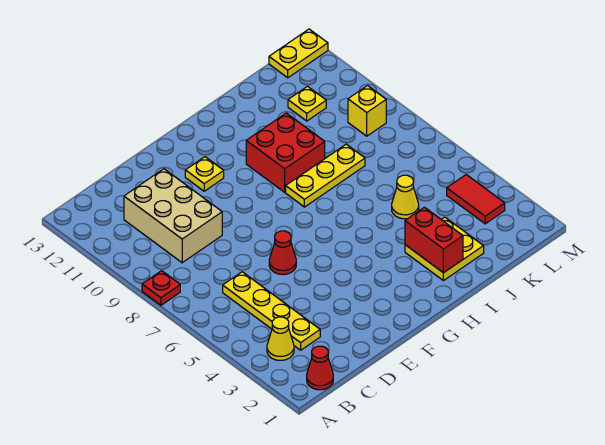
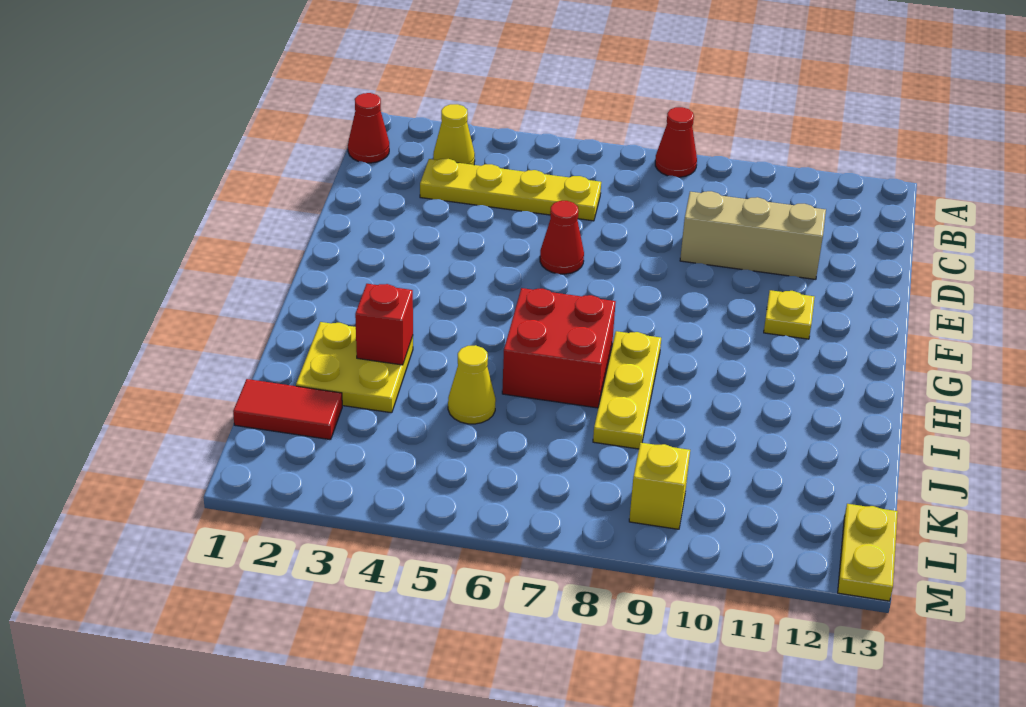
red plate A8 level 1 -> red cone A8 level 1
tan brick C9:D11 level 1 -> tan brick D9:D11 level 1
red brick H9:I10 level 1 -> red brick H6:I7 level 1
red brick I2:I3 level 2 -> red brick I3 level 2
yellow plate K11 level 1 -> none
red tile L3:L4 level 1 -> red tile K1:K2 level 1

